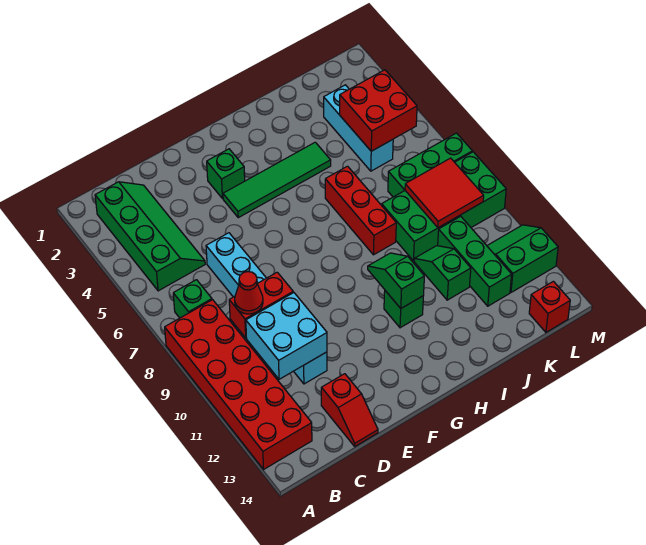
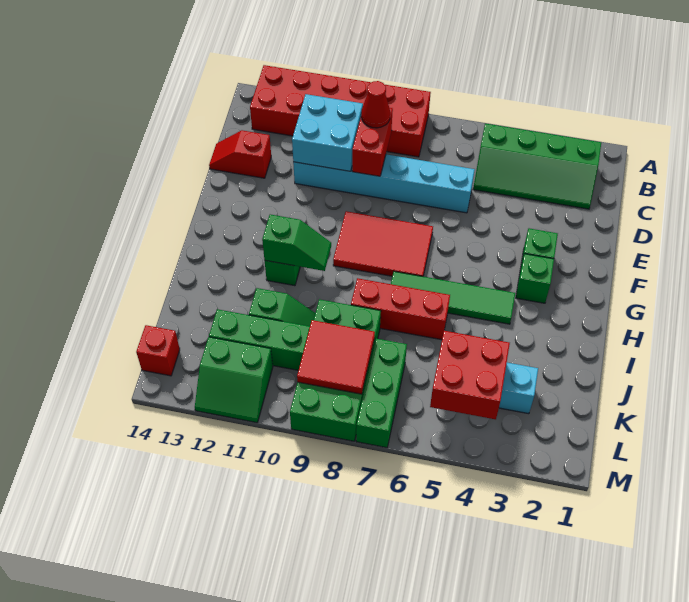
green brick B7 level 1 -> green brick G3 level 1
green tile F4:I4 level 1 -> green tile H4:H7 level 1
none -> red tile F7:G9 level 1
green slope L11:M12 level 1 top 12 -> green slope L11:M12 level 1 top L

